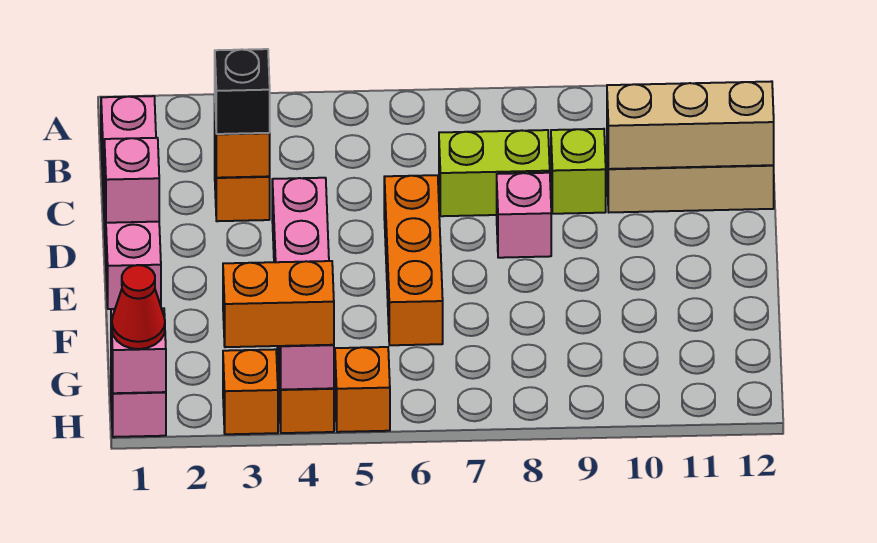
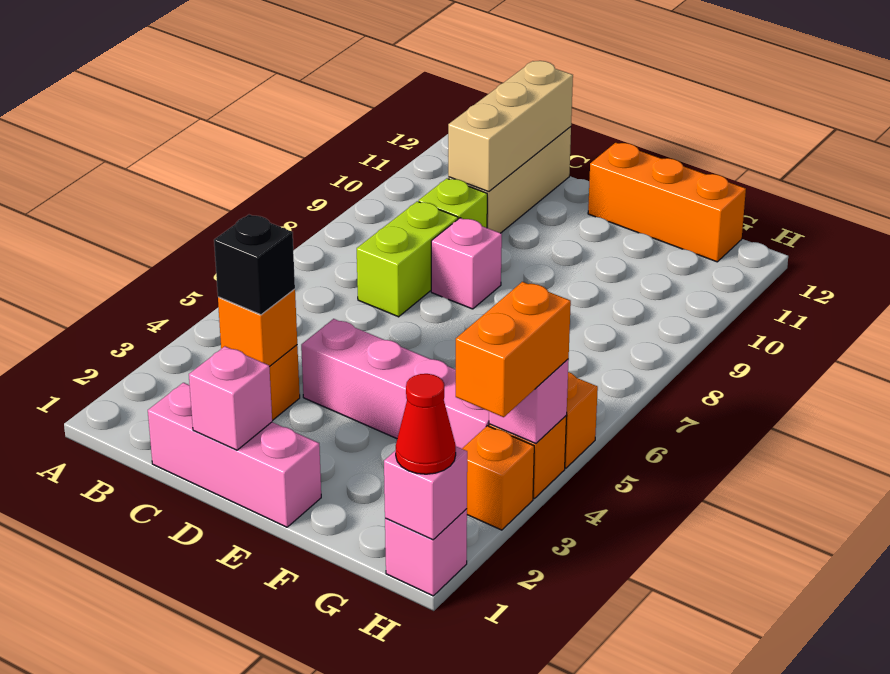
pink brick B1:E1 level 1 -> pink brick C1:E1 level 1
orange brick D6:F6 level 1 -> orange brick E12:G12 level 1

